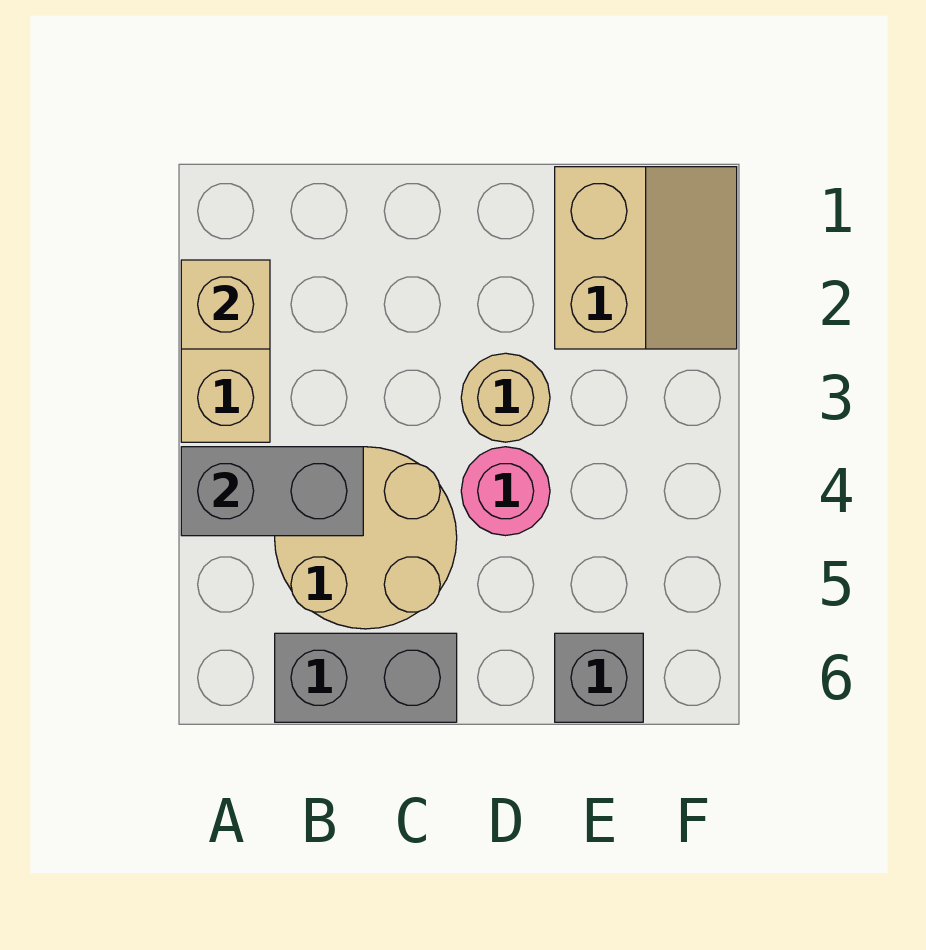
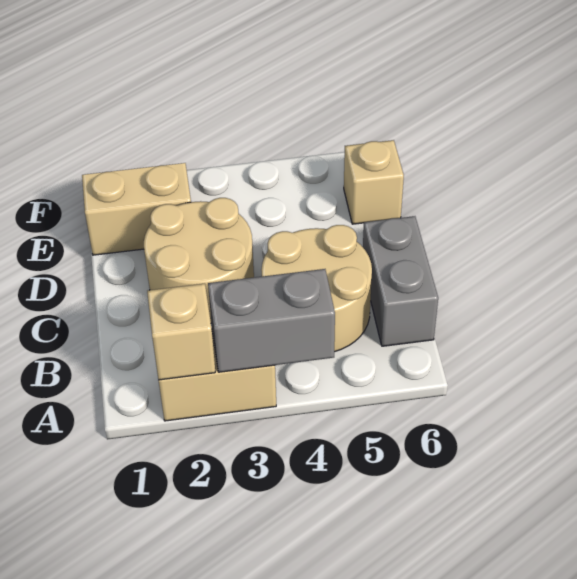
grey brick A4:B4 level 2 -> grey brick A3:A4 level 2
tan round brick D3 level 1 -> tan round brick C2:D3 level 1
pink round brick D4 level 1 -> none
grey brick E6 level 1 -> tan brick E6 level 1

